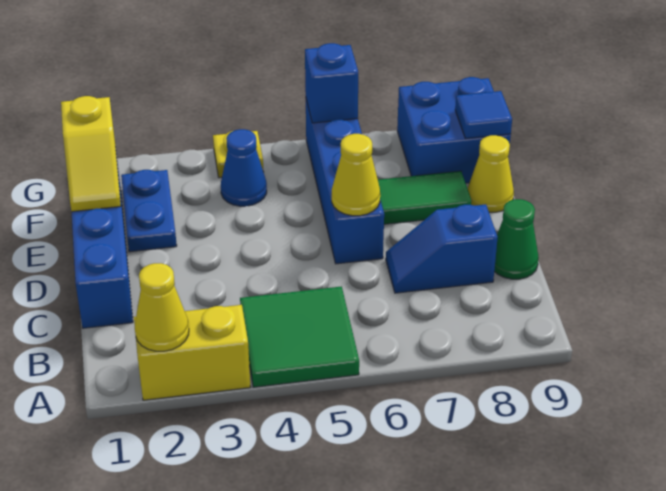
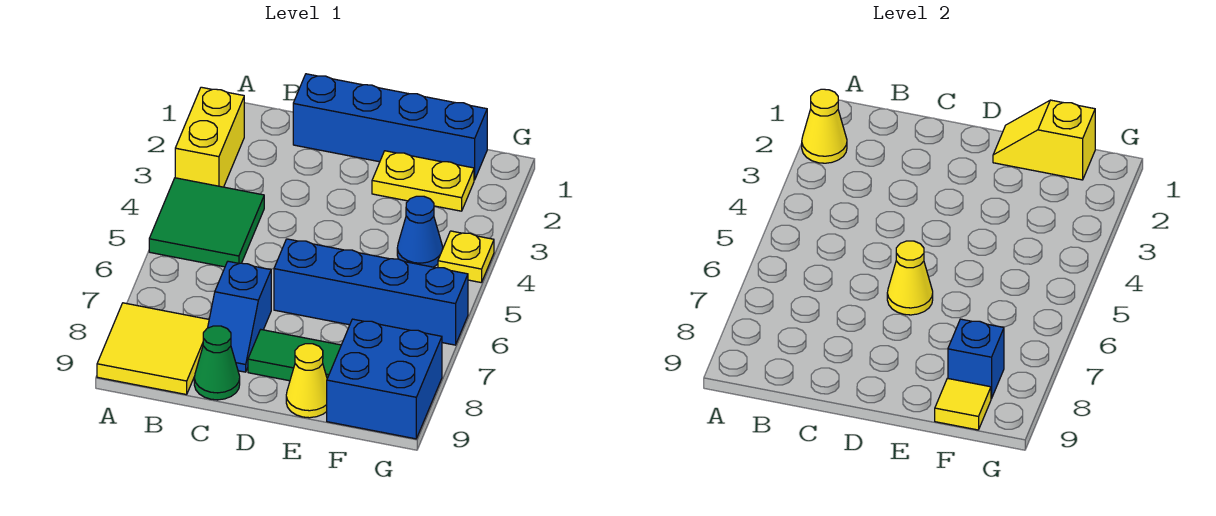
none -> yellow tile A8:B9 level 1
blue slope C7:C8 level 1 top 8 -> blue slope C7:C8 level 1 top 7
blue plate E2:F2 level 1 -> yellow plate E2:F2 level 1
green tile E7:E8 level 1 -> green tile D8:E8 level 1
blue tile F9 level 2 -> yellow tile F9 level 2
blue brick G6 level 2 -> blue brick F8 level 2

